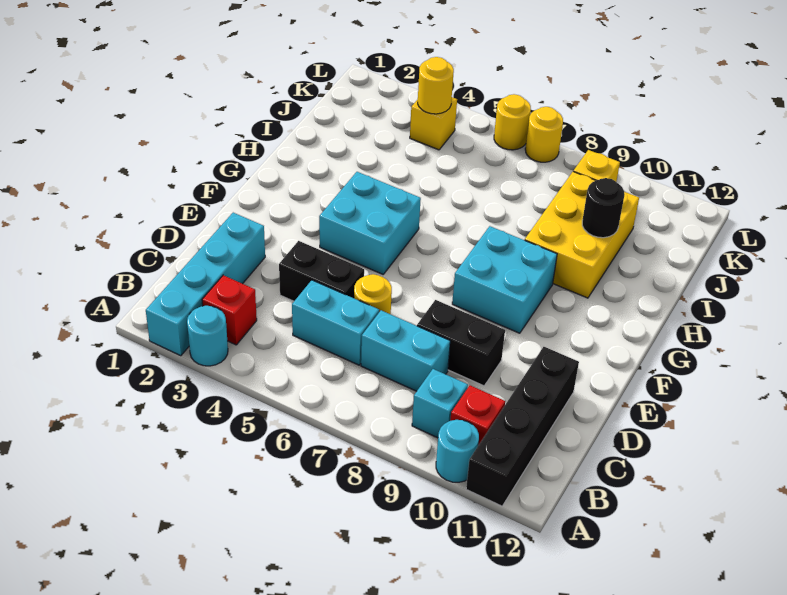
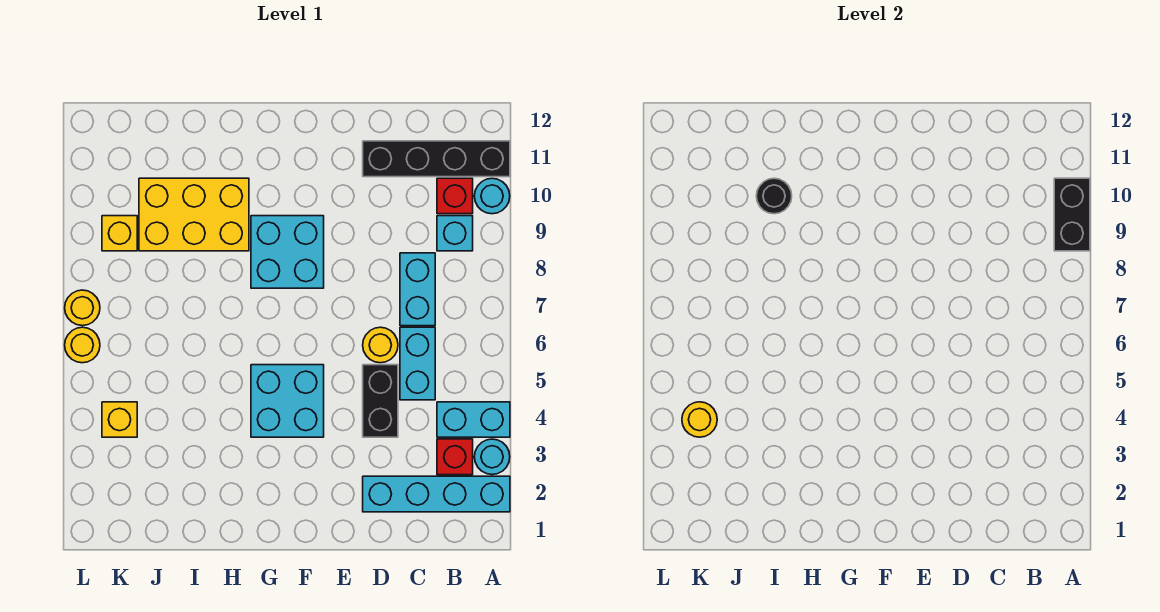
none -> cyan brick A4:B4 level 1
black brick D8:D9 level 1 -> black brick A9:A10 level 2

